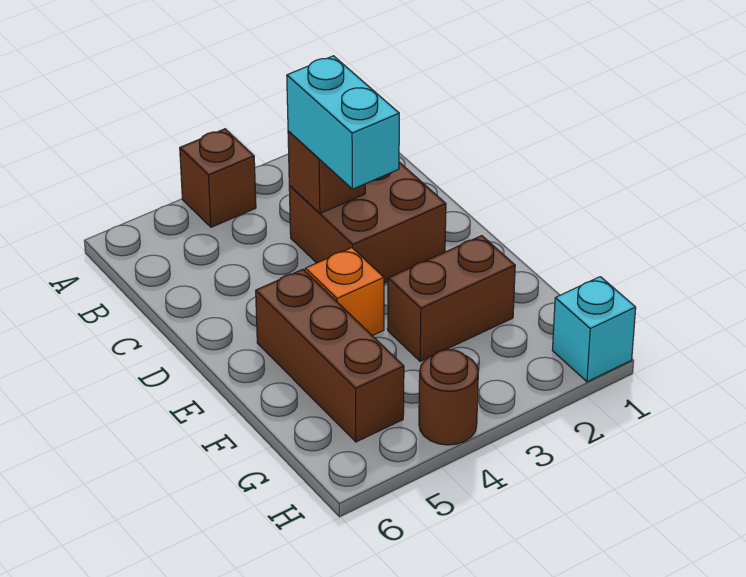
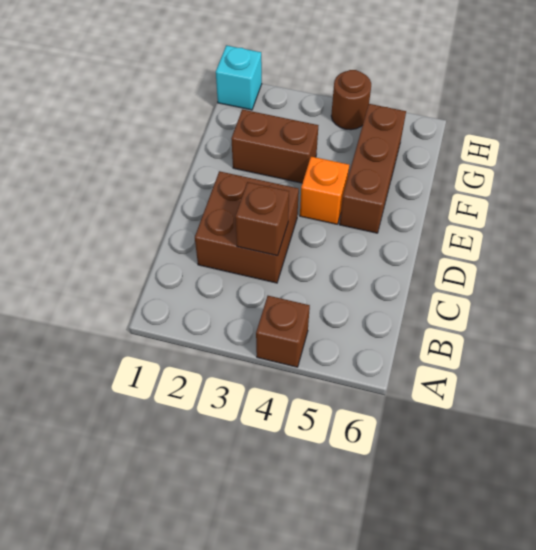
cyan brick C3:D3 level 3 -> none

